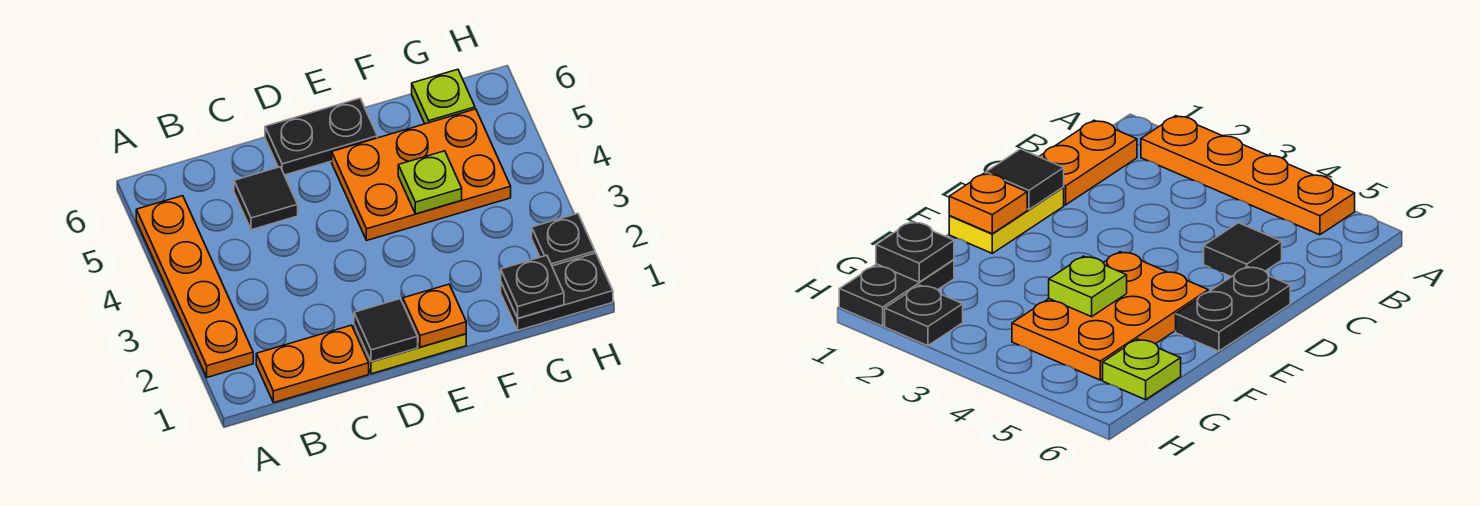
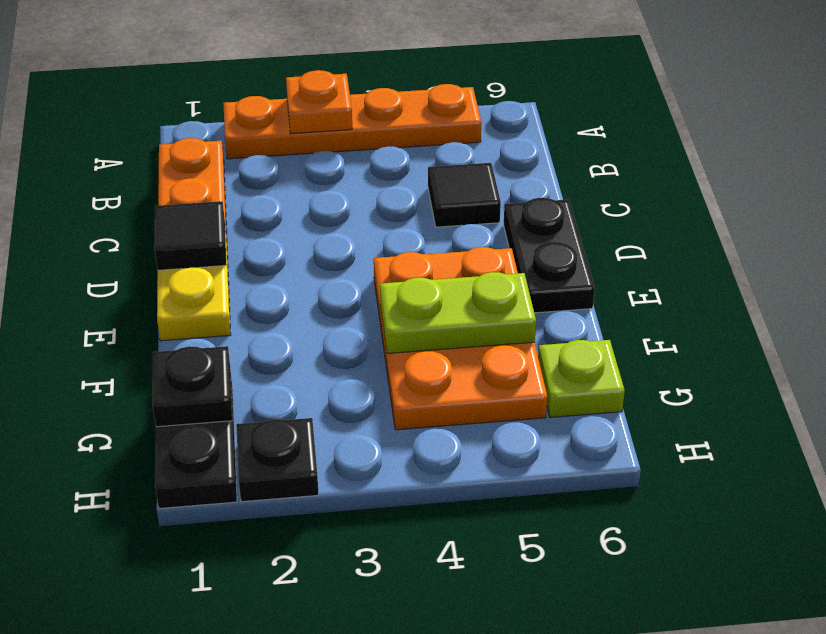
orange plate E1 level 2 -> orange plate A3 level 2
lime plate F4 level 2 -> lime plate F4:F5 level 2

